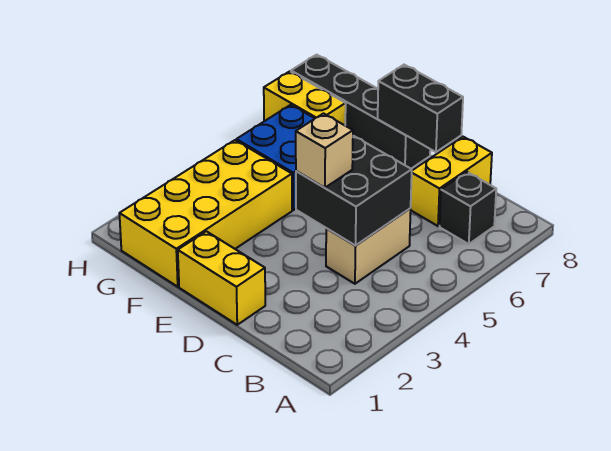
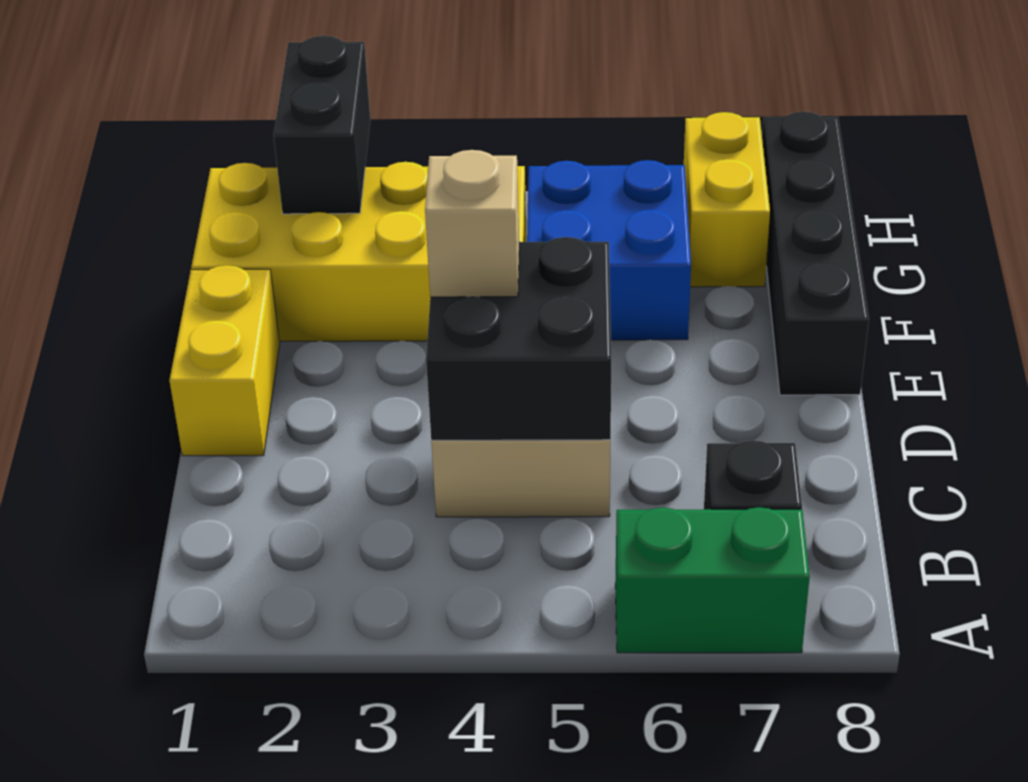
none -> green brick A6:A7 level 1
yellow brick C7:C8 level 1 -> none
black brick D8:E8 level 2 -> black brick G2:H2 level 2

